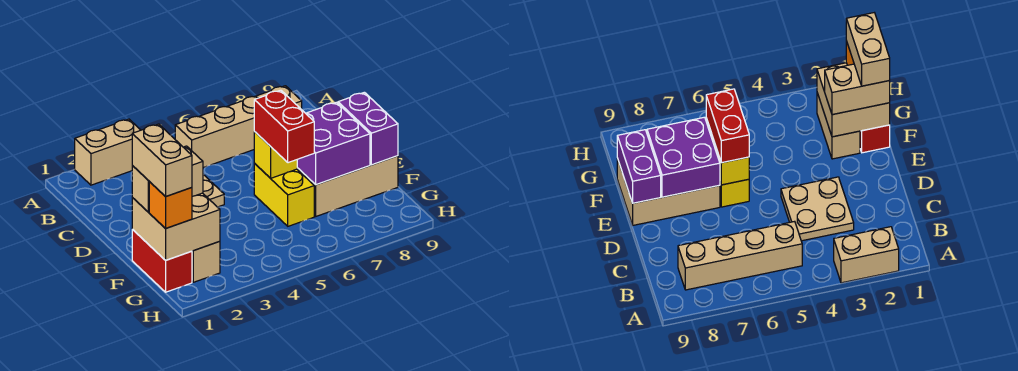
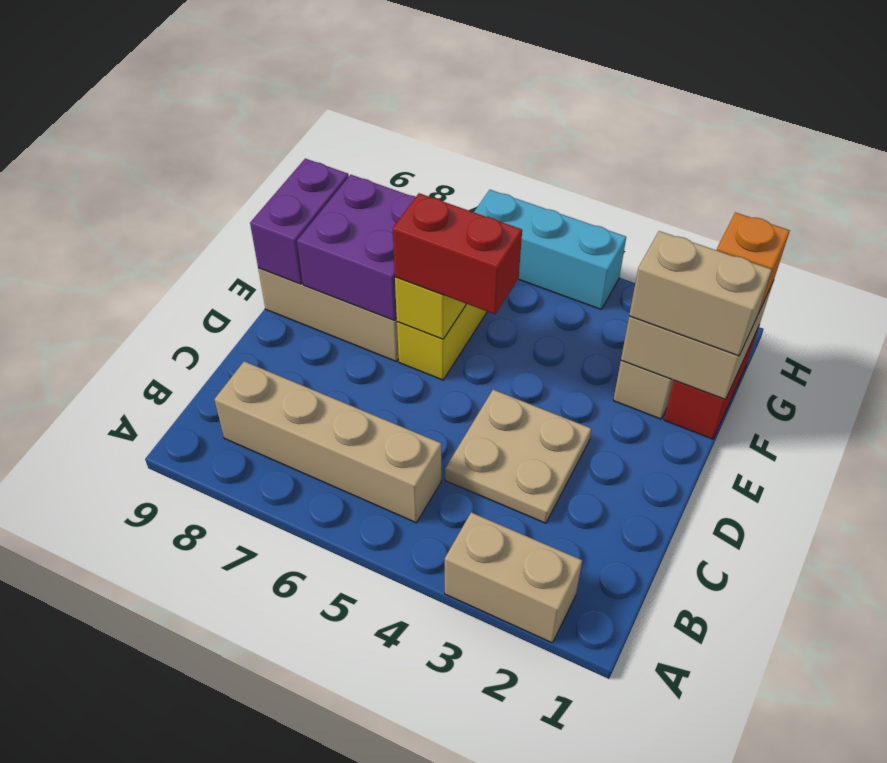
red brick E6:F6 level 3 -> red brick E5:E6 level 3
tan brick F1:G1 level 4 -> none
none -> cyan brick H4:H6 level 1

